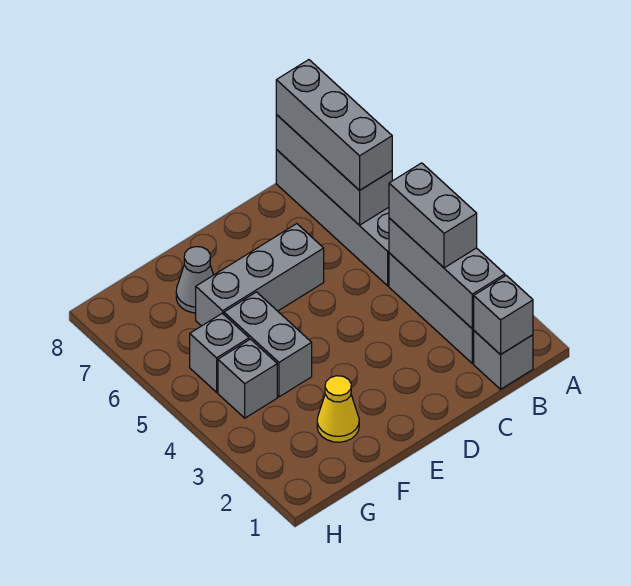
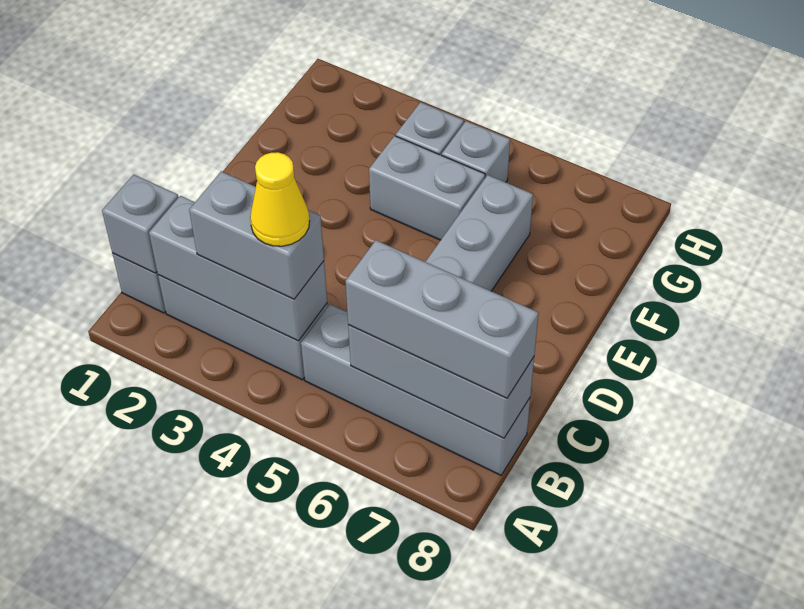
yellow cone F2 level 1 -> yellow cone B4 level 4
grey cone F7 level 1 -> none

